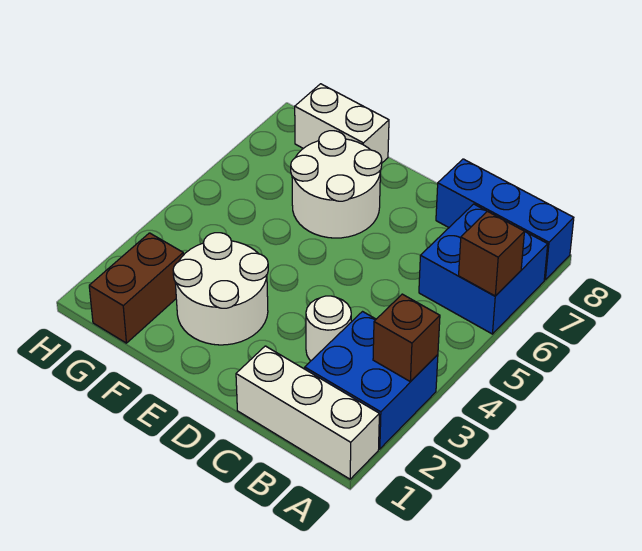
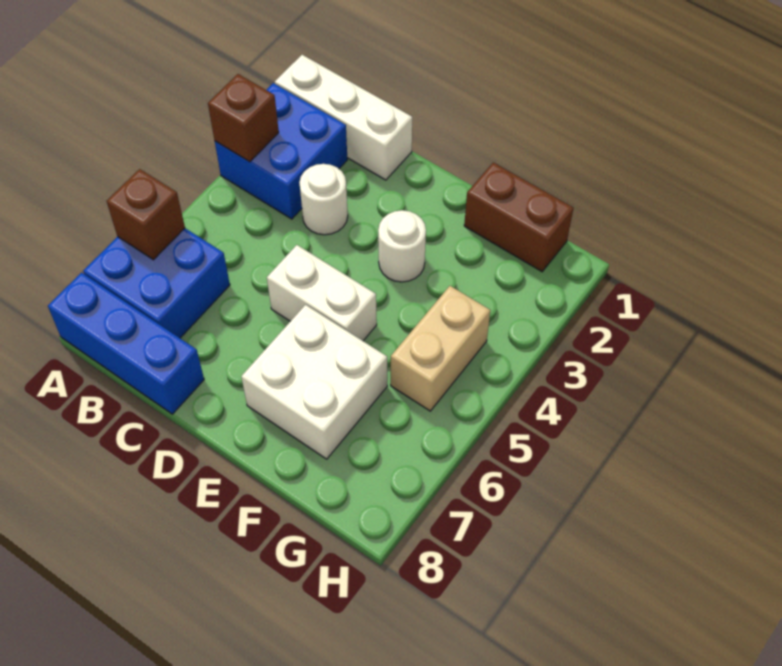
white round brick E2:F3 level 1 -> white round brick E3 level 1
white round brick E6:F7 level 1 -> white brick E6:F7 level 1
white brick F8:G8 level 1 -> white brick D5:E5 level 1
brown brick G1:G2 level 1 -> brown brick F1:G1 level 1
none -> tan brick G4:G5 level 1

